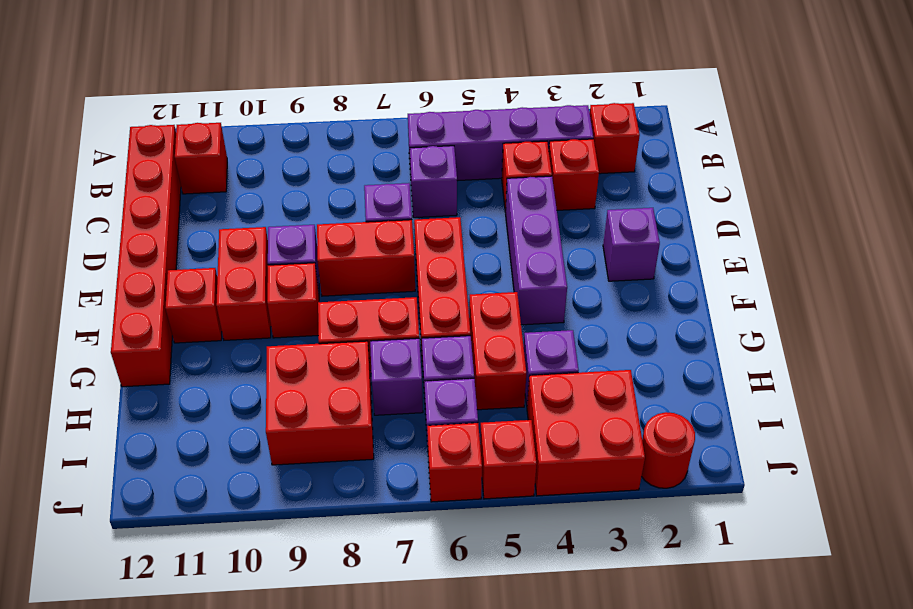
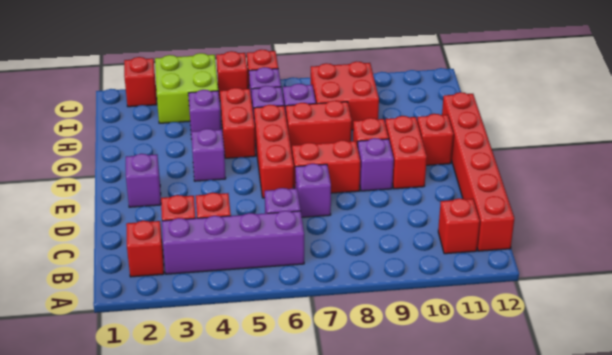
purple brick D4:F4 level 1 -> purple brick F4 level 1
red brick I3:J4 level 1 -> lime brick I3:J4 level 1
red round brick J2 level 1 -> red brick J2 level 1

